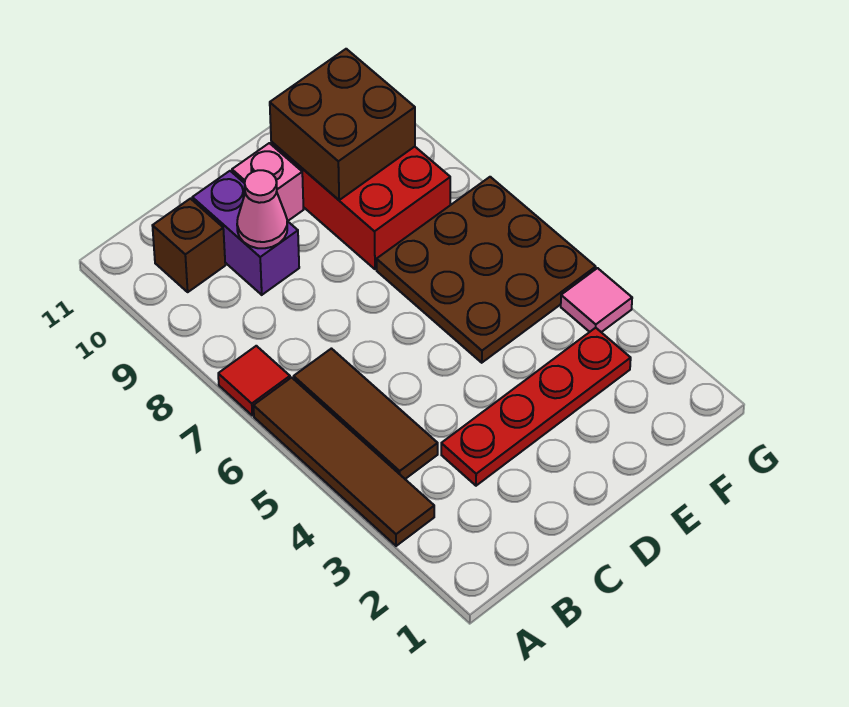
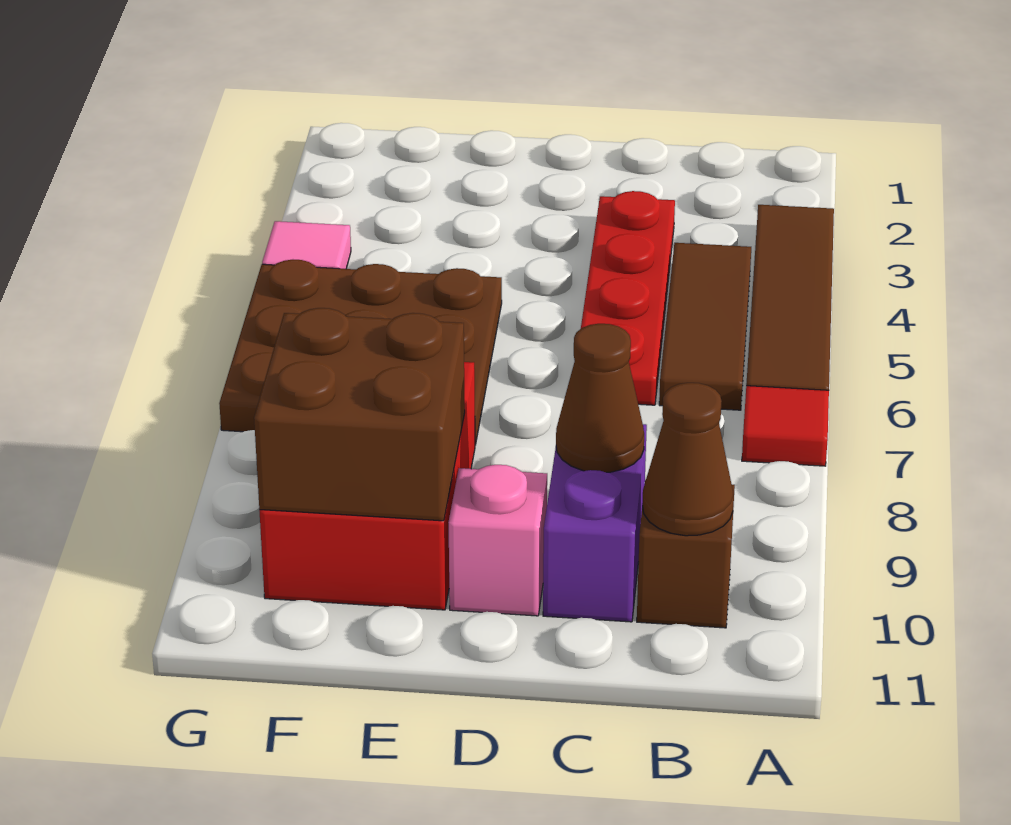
none -> brown cone B10 level 2
red plate C3:F3 level 1 -> red plate C3:C6 level 1
pink cone C9 level 2 -> brown cone C9 level 2

